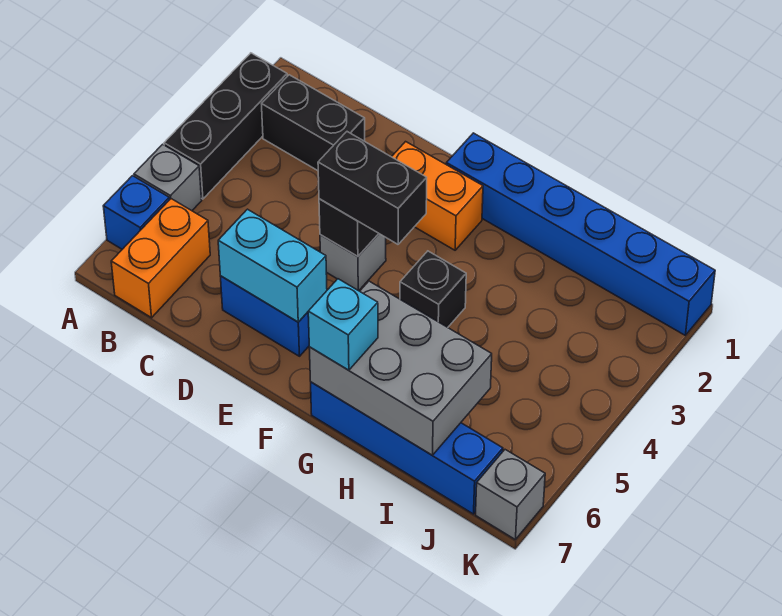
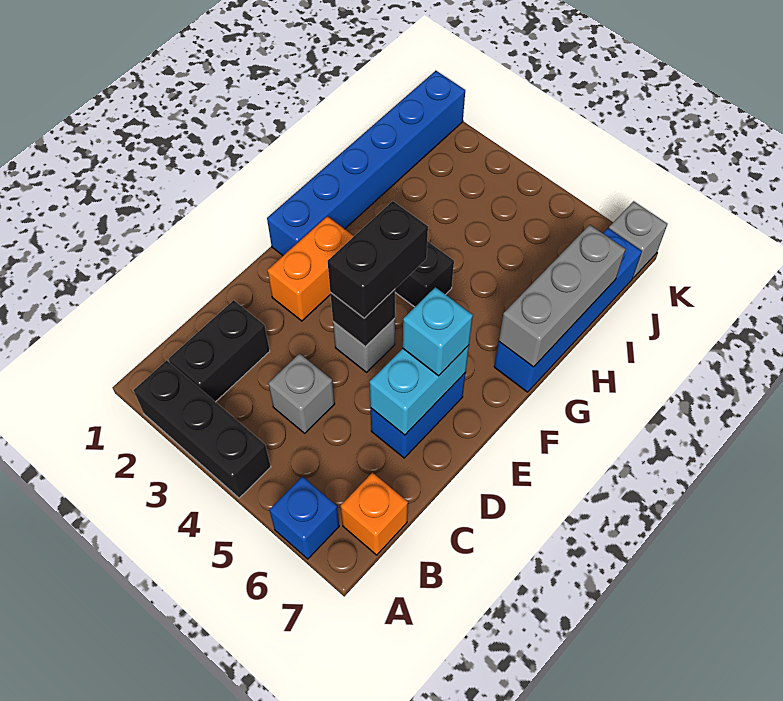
grey brick A5 level 1 -> grey brick C4 level 1
orange brick B6:B7 level 1 -> orange brick B7 level 1
grey brick G6:I7 level 2 -> grey brick G7:I7 level 2
cyan brick G7 level 3 -> cyan brick E6 level 3

